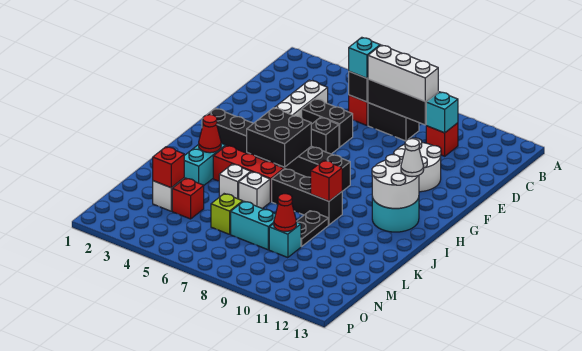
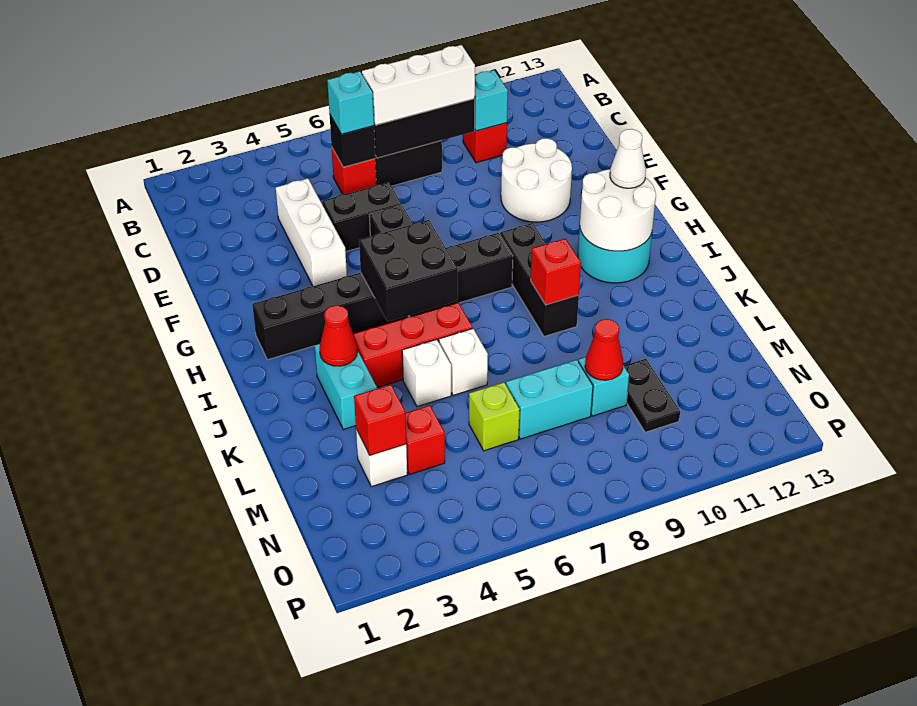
black brick J7:J9 level 1 -> black brick H9:J9 level 1
black plate K9:L9 level 1 -> black plate M10:N10 level 1

